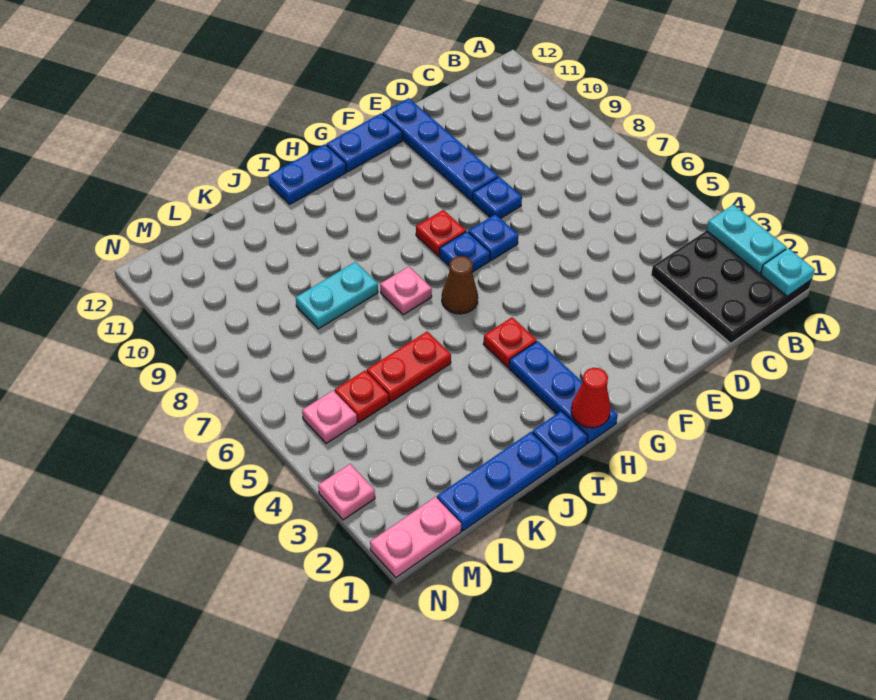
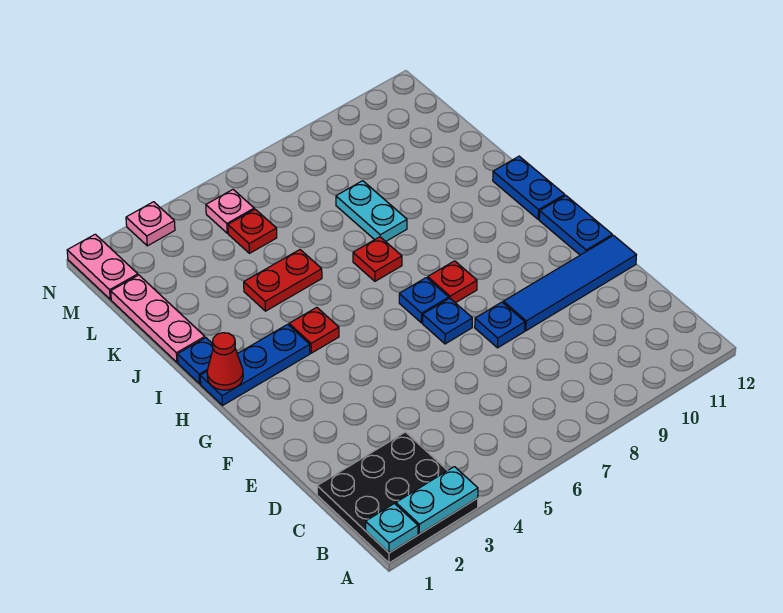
blue plate E9:E12 level 1 -> blue tile E9:E12 level 1
brown cone H6 level 1 -> none
pink plate I7 level 1 -> red plate I7 level 1
blue plate J1:L1 level 1 -> pink plate J1:L1 level 1
red plate J5:K5 level 1 -> red plate J4:J5 level 1

